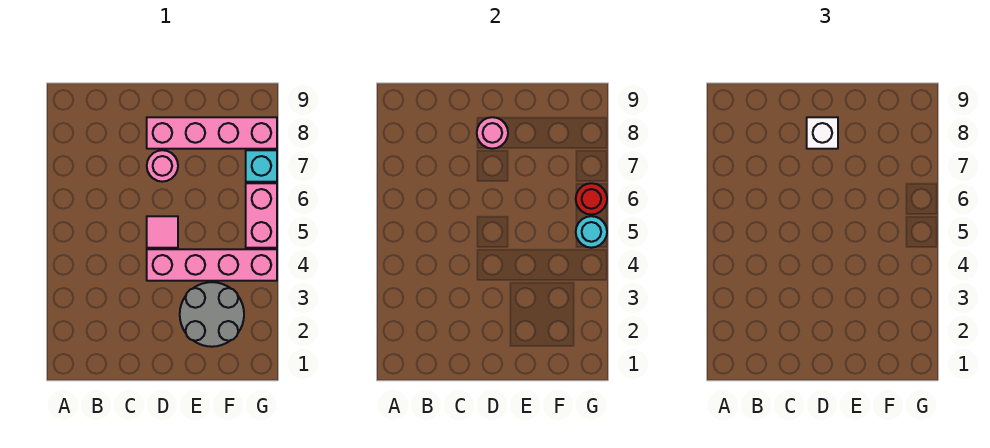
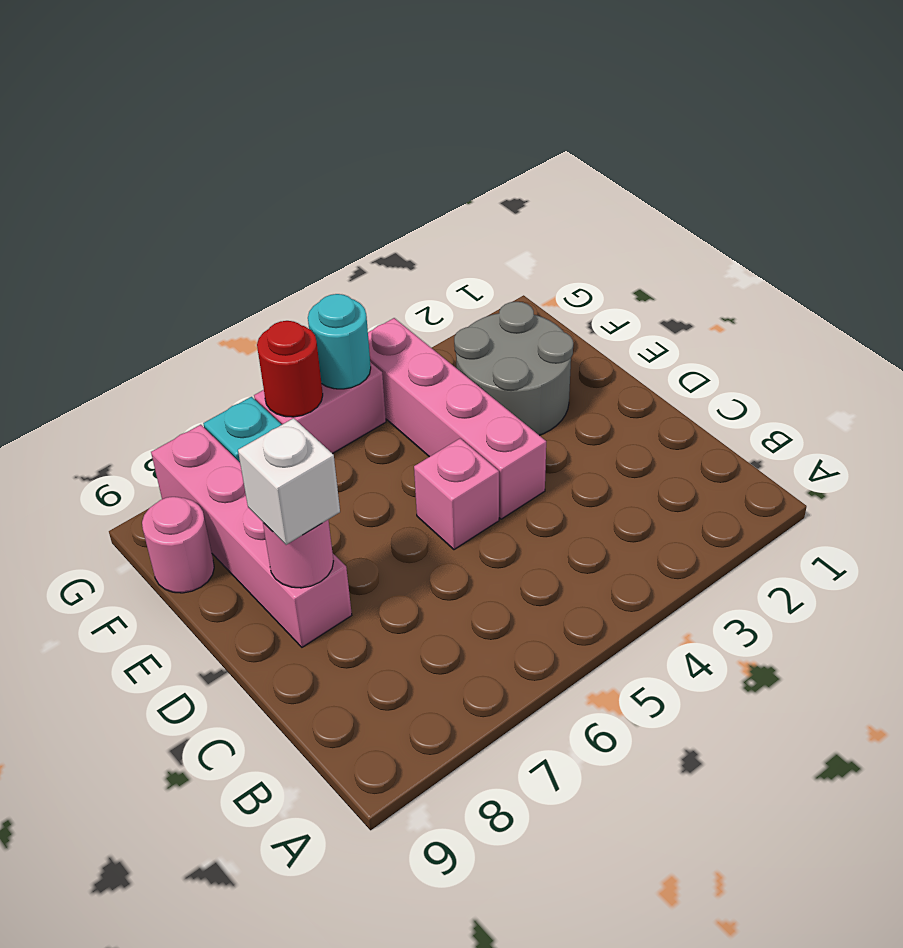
pink tile D5 level 1 -> pink brick D5 level 1
pink round brick D7 level 1 -> pink round brick F9 level 1

